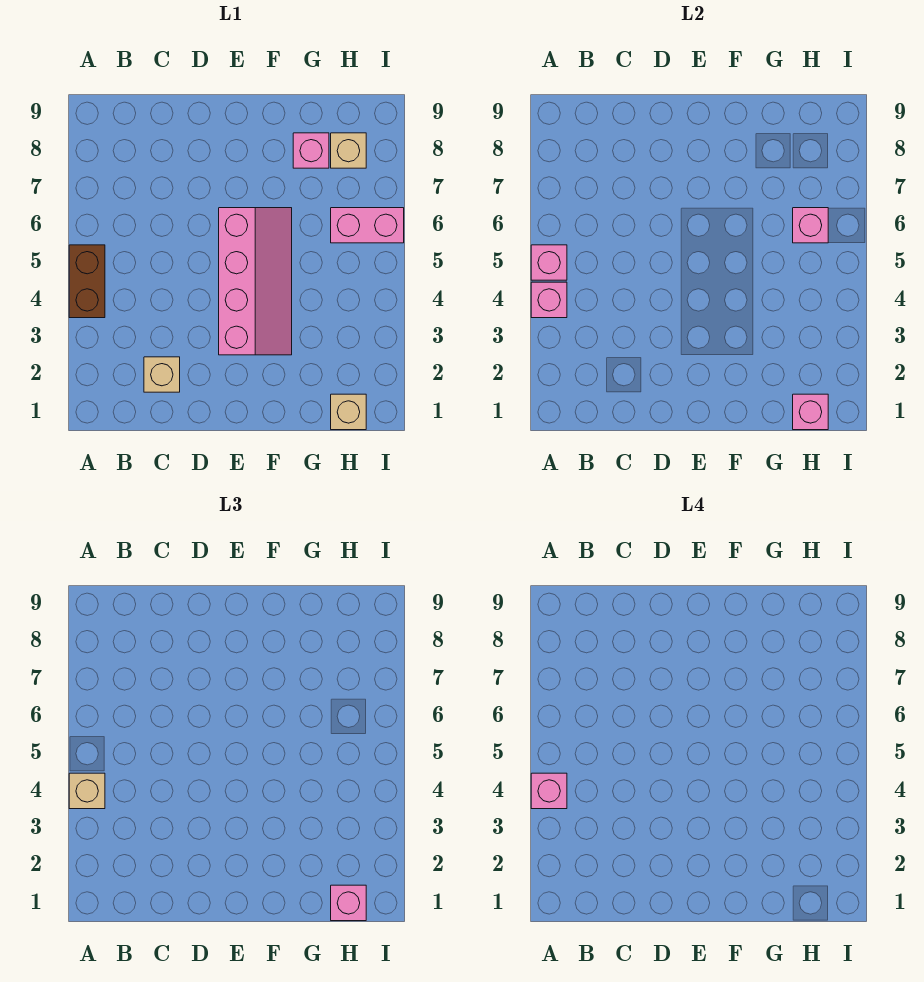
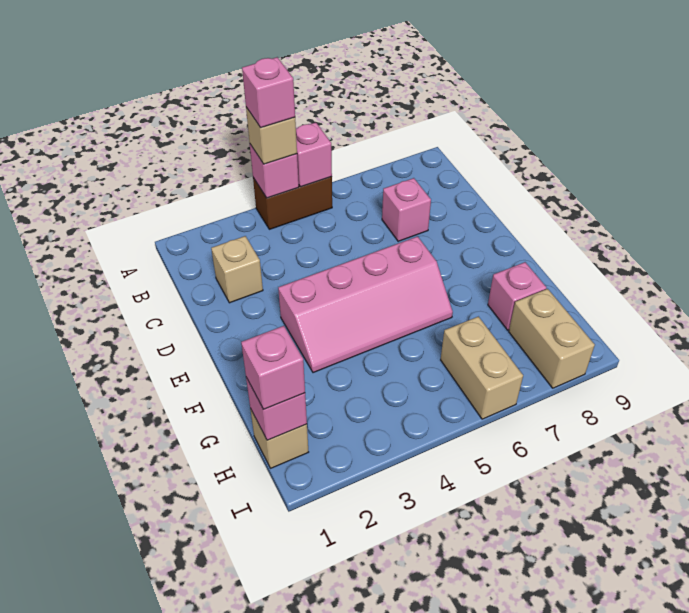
pink brick H6:I6 level 1 -> tan brick H6:I6 level 1
pink brick H6 level 2 -> pink brick C7 level 1
tan brick H8 level 1 -> tan brick H8:I8 level 1

